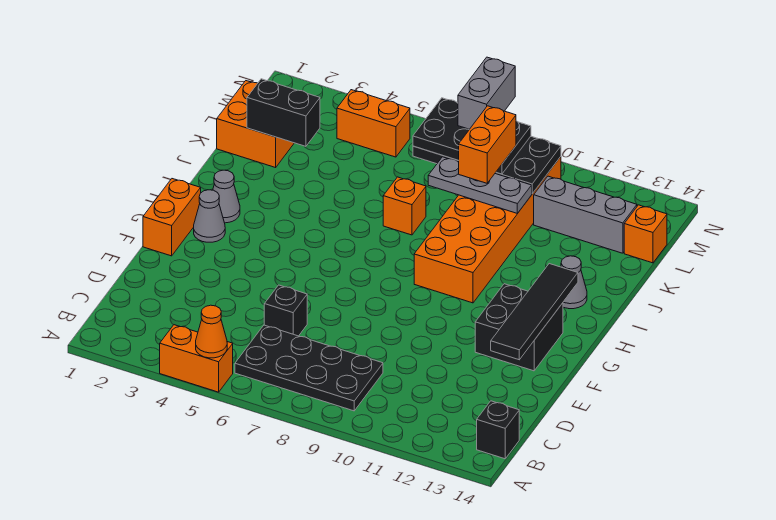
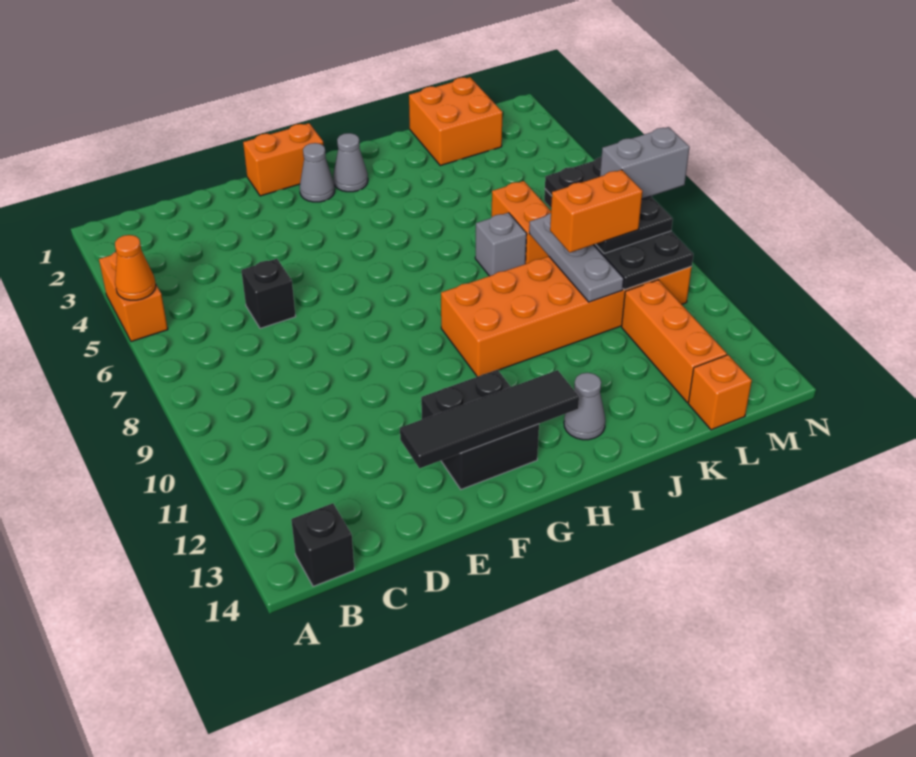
black plate B6:C9 level 1 -> none
orange brick J7 level 1 -> grey brick J7 level 1
black brick K2:K3 level 2 -> none
grey brick L11:L13 level 1 -> orange brick L11:L13 level 1
orange brick M4:M5 level 1 -> orange brick K6:K7 level 1

